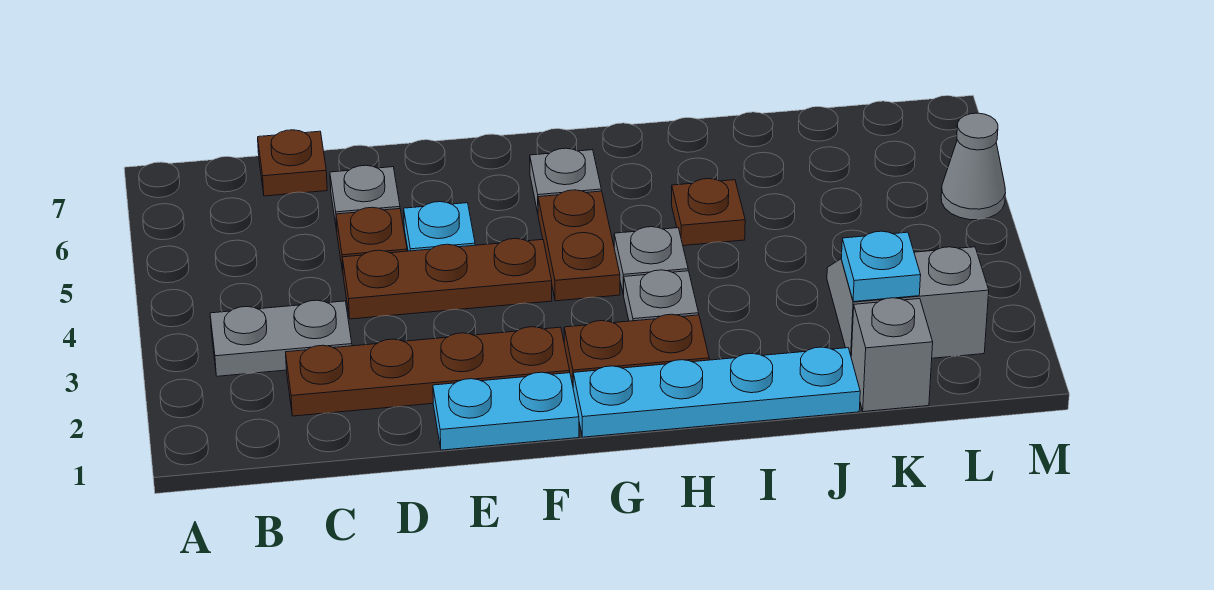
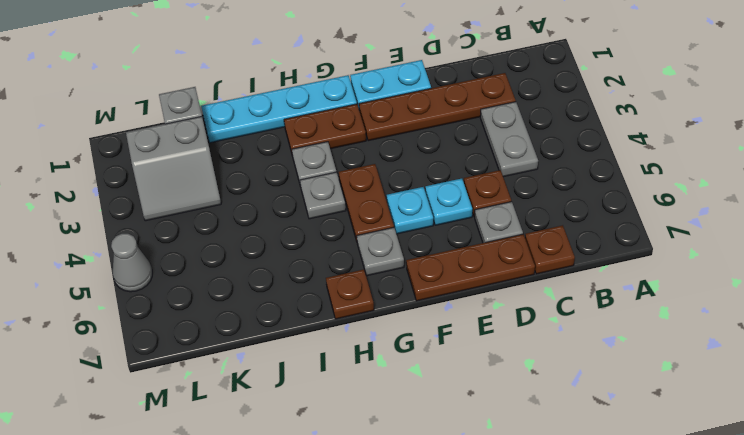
grey plate B3:C3 level 1 -> grey plate C3:C4 level 1
brown plate D4:F4 level 1 -> brown plate D7:F7 level 1
brown plate I5 level 1 -> brown plate H7 level 1
cyan plate K2 level 2 -> cyan plate F5 level 1

